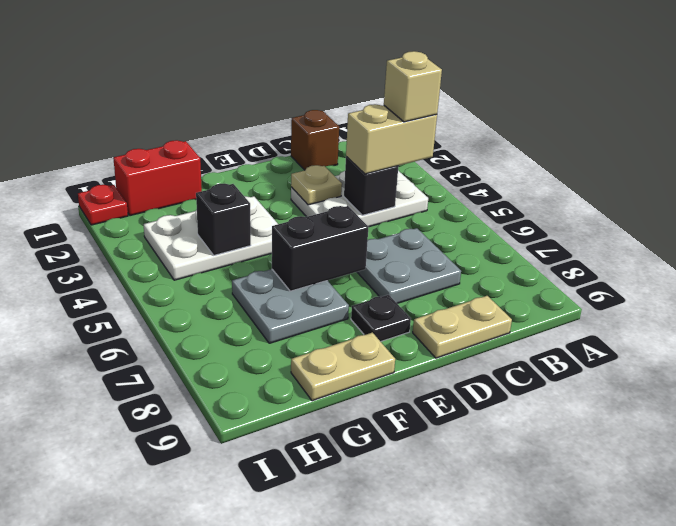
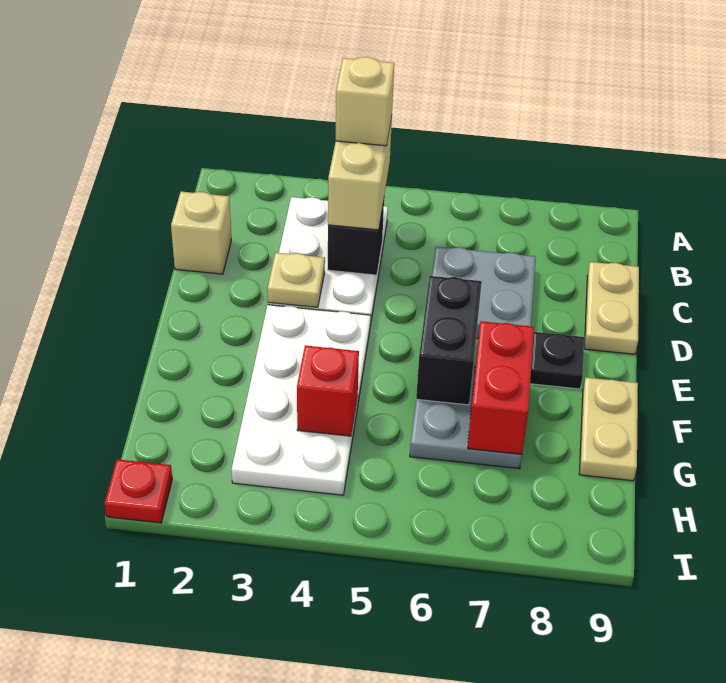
brown brick C1 level 1 -> tan brick C1 level 1
white plate F3:H4 level 1 -> white plate E3:H4 level 1
red brick G1:H1 level 1 -> red brick F7:G7 level 2
black brick G4 level 2 -> red brick G4 level 2

